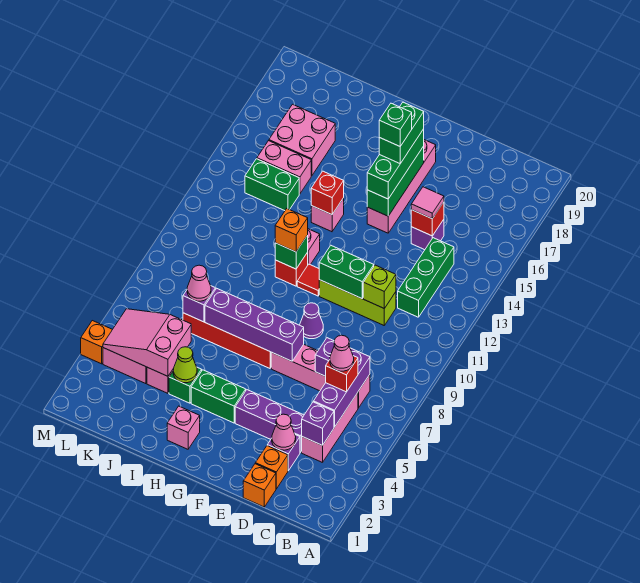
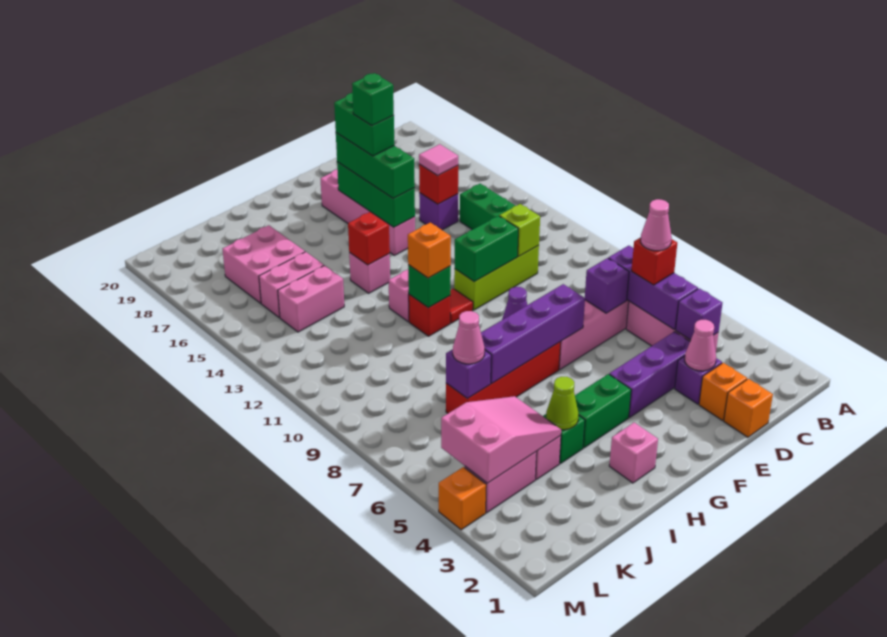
pink slope J4:L5 level 2 top J -> pink slope J4:L5 level 2 top L
green brick J14:K14 level 1 -> pink brick J14:K14 level 1

